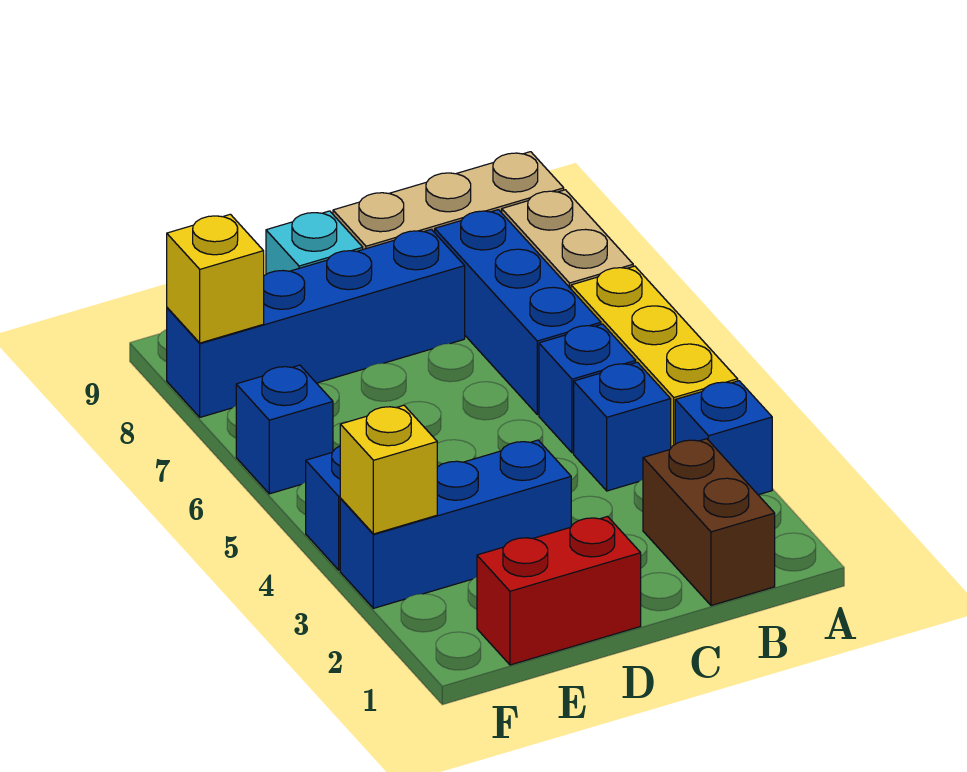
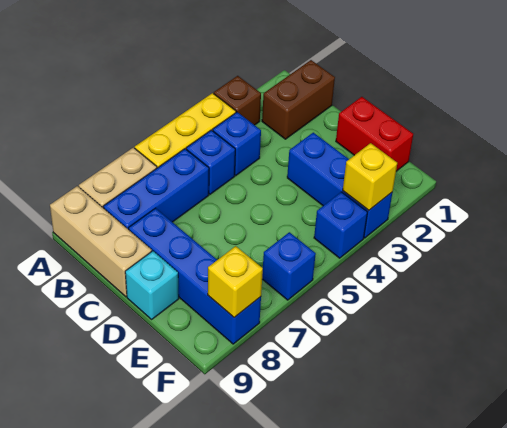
blue brick A3 level 1 -> brown brick A3 level 1

